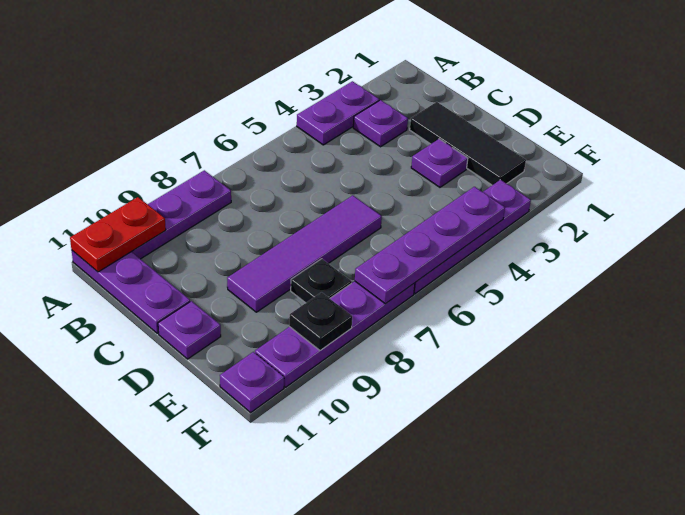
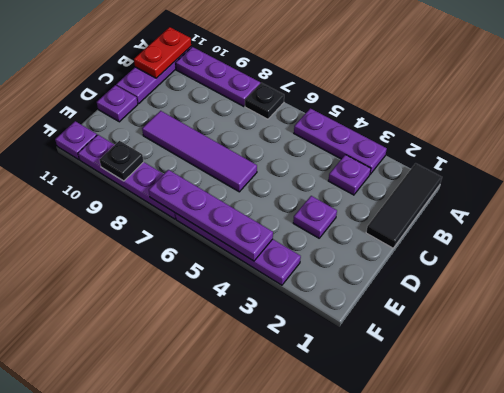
purple plate A3:A4 level 1 -> purple plate A3:A5 level 1
red plate A10:A11 level 2 -> red plate A11:B11 level 2
black tile C2:E2 level 1 -> black tile A1:C1 level 1
black plate E8 level 1 -> black plate A7 level 1

